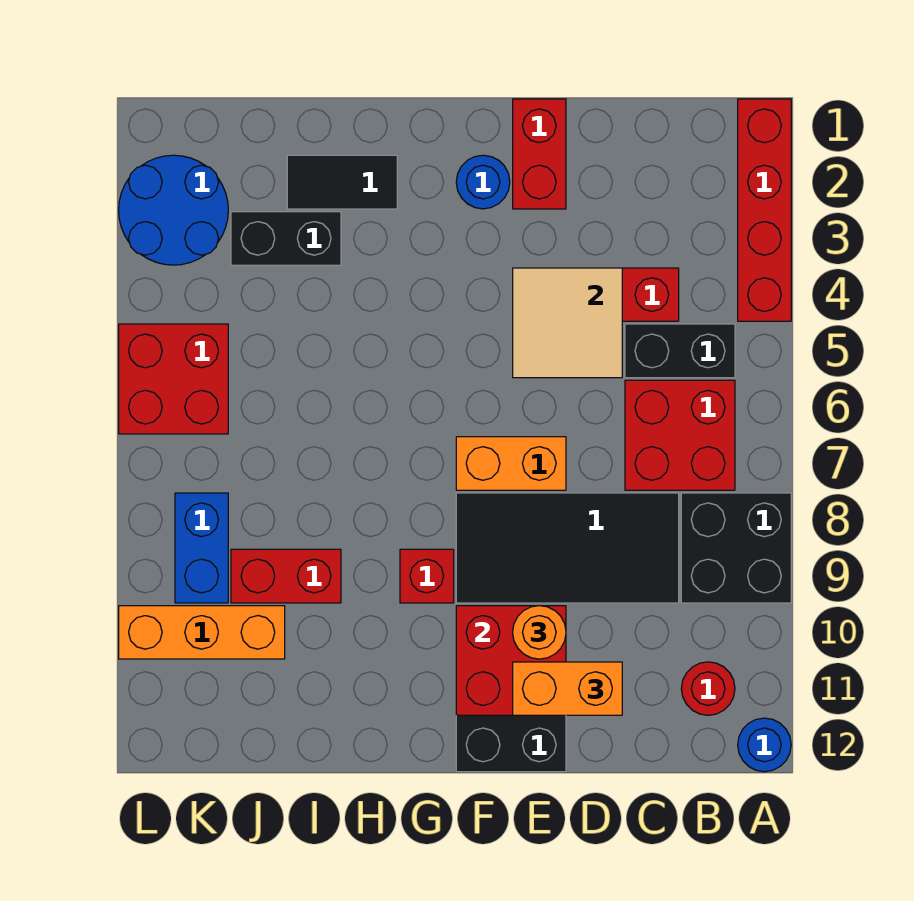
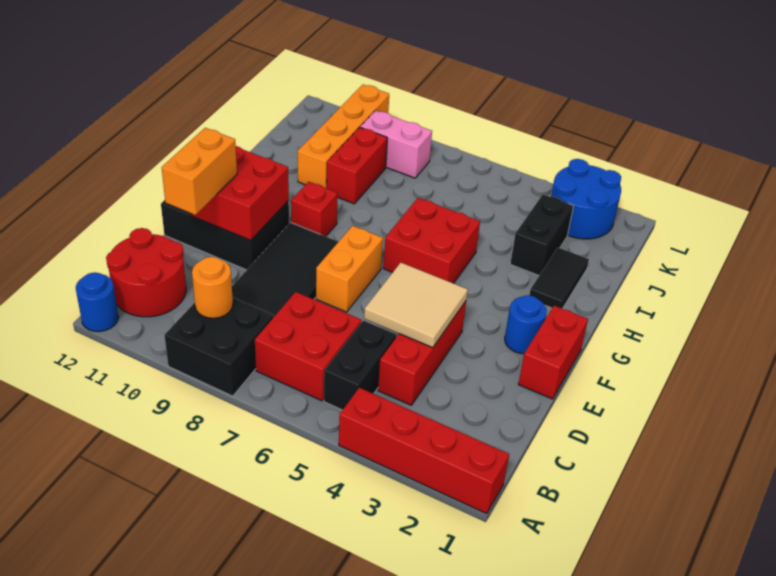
red round brick B11 level 1 -> red round brick B11:C12 level 1
red brick E1:E2 level 1 -> red brick E1:F1 level 1
orange round brick E10 level 3 -> orange round brick B9 level 2
orange brick J10:L10 level 1 -> orange brick I10:L10 level 1
red brick K5:L6 level 1 -> red brick G5:H6 level 1
blue brick K8:K9 level 1 -> pink brick K8:K9 level 1

